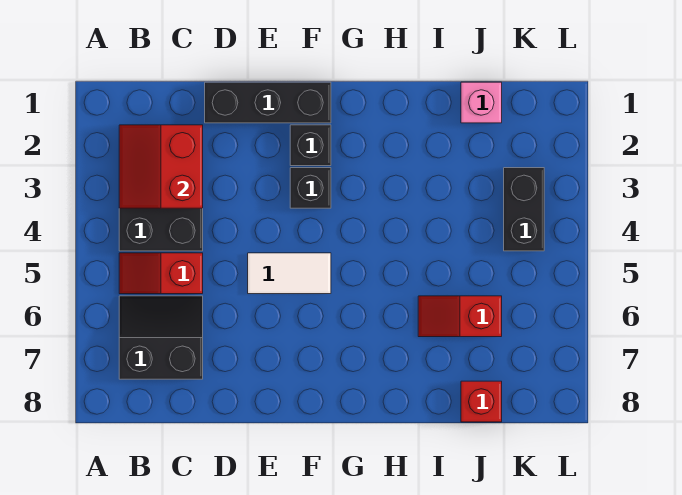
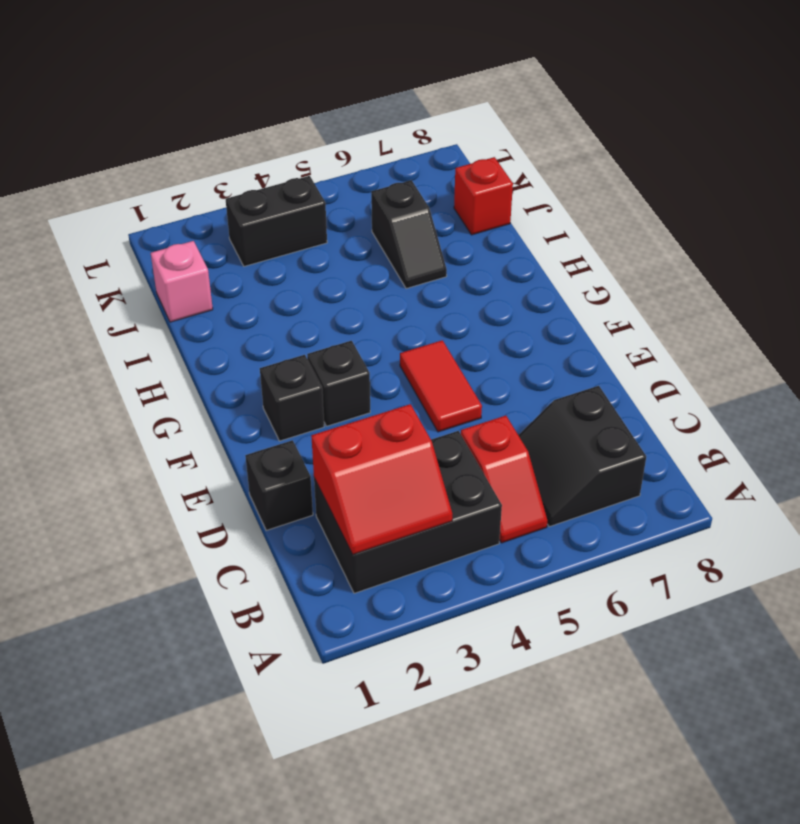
black brick D1:F1 level 1 -> black brick D1 level 1
white tile E5:F5 level 1 -> red tile E5:F5 level 1
red slope I6:J6 level 1 top J -> black slope I6:J6 level 1 top J

